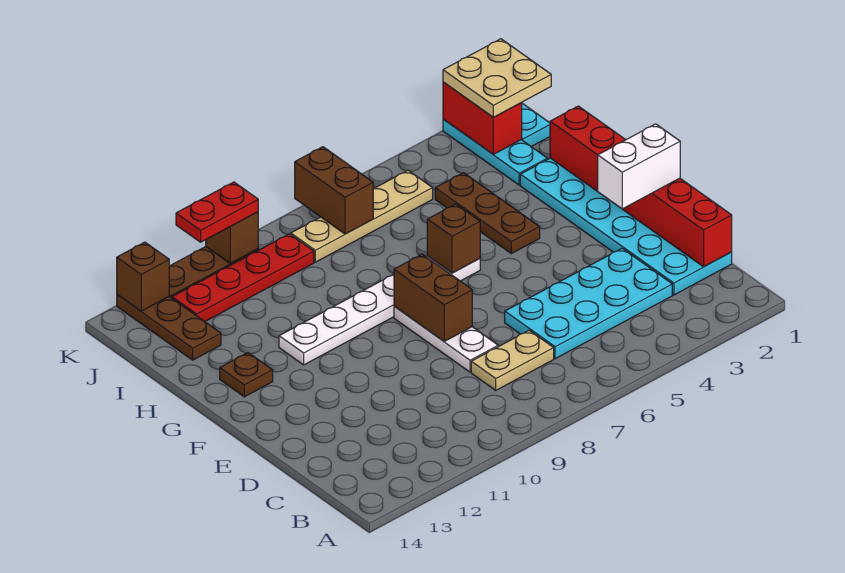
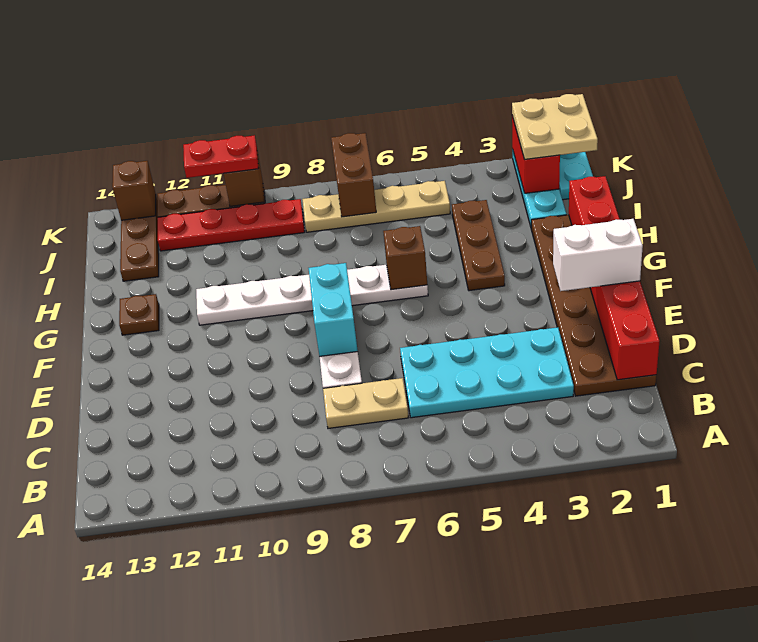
cyan plate C1:H2 level 1 -> brown plate C1:H2 level 1
brown brick E8:F8 level 2 -> cyan brick E8:F8 level 2

